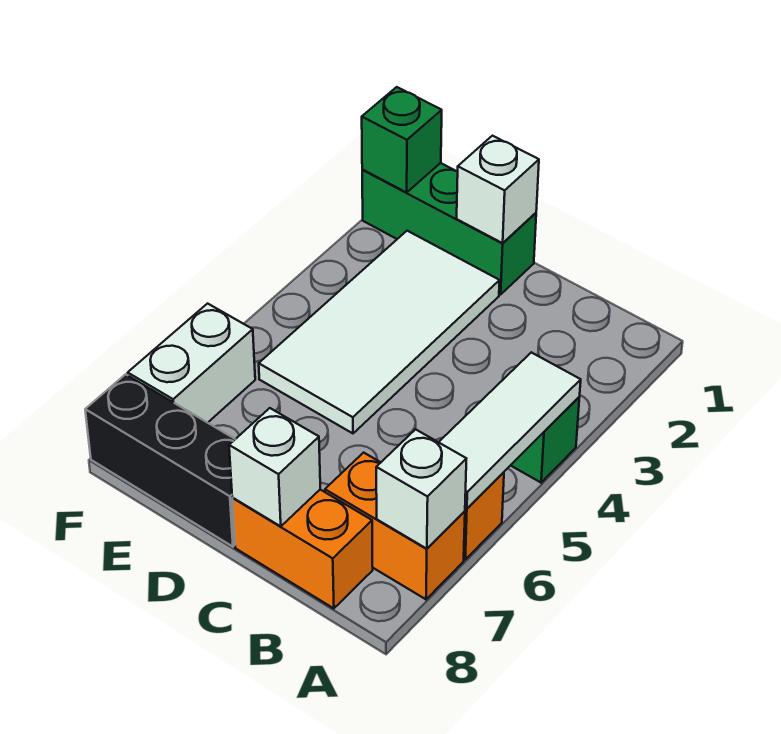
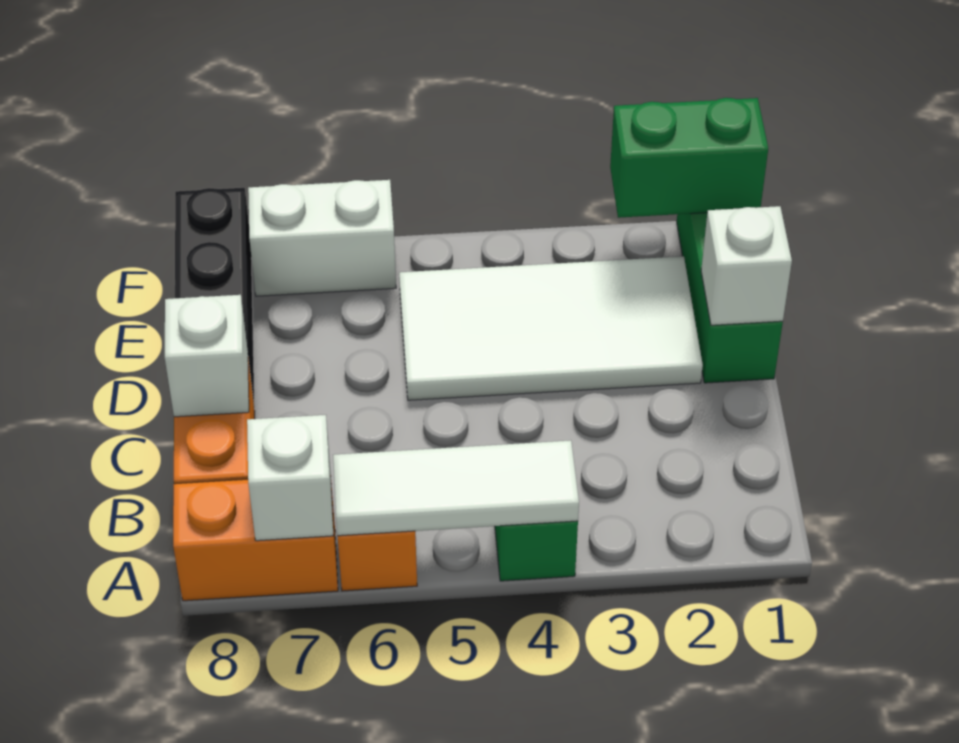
orange brick A7:B7 level 1 -> orange brick A7:A8 level 1
green brick F1 level 2 -> green brick F1:F2 level 2

